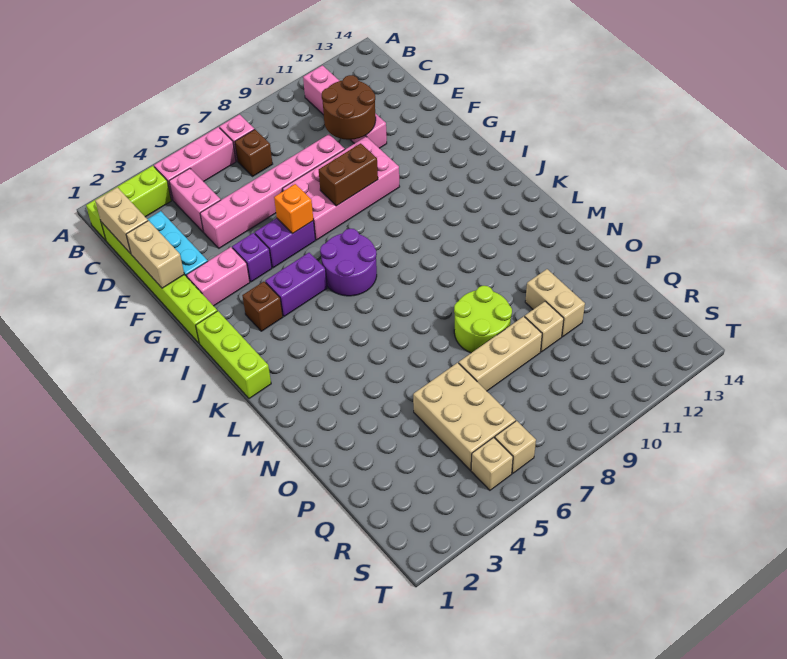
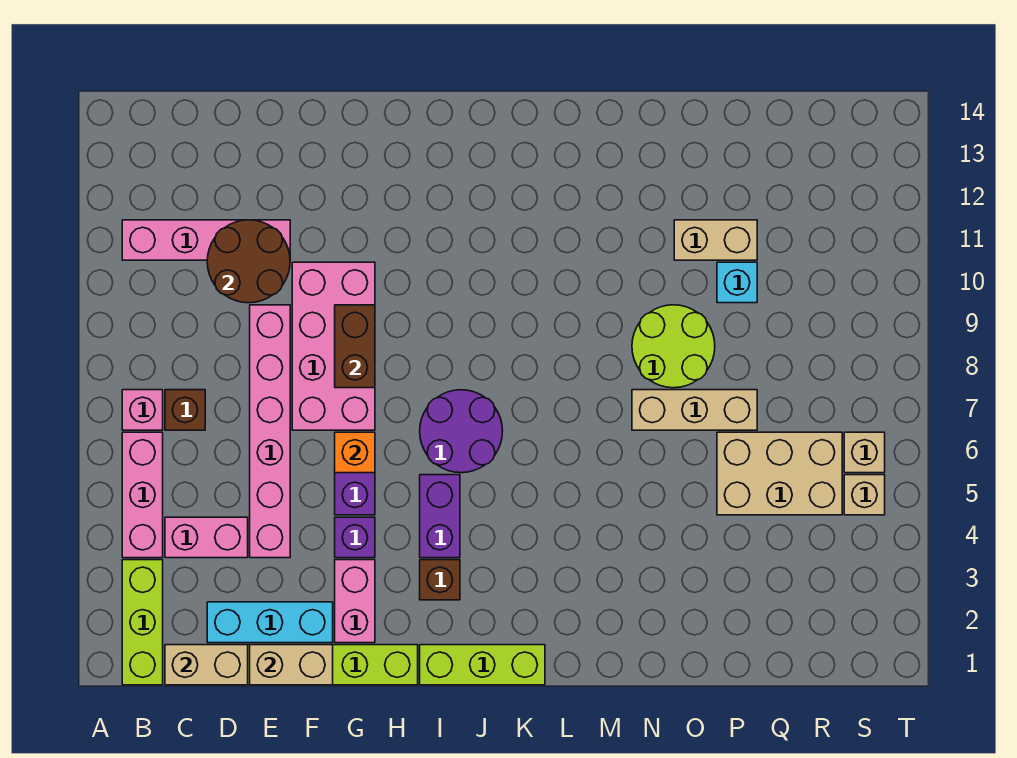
tan brick P7:P9 level 1 -> tan brick N7:P7 level 1
tan brick P10 level 1 -> cyan brick P10 level 1

